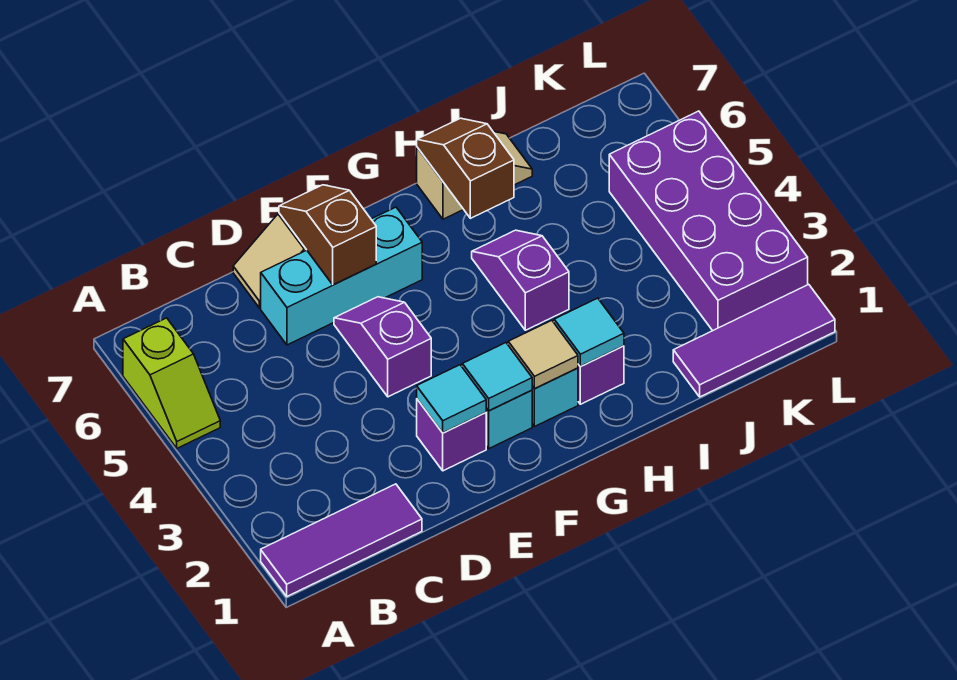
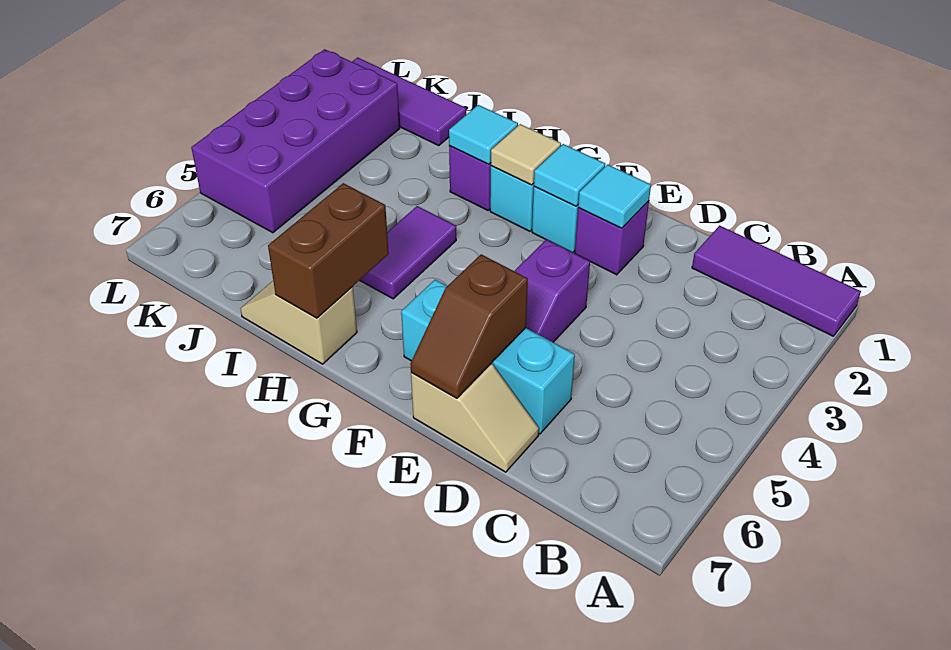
lime slope A5:A6 level 1 top 6 -> none
purple slope H4:H5 level 1 top 4 -> purple tile H4:H5 level 1
brown slope H6:H7 level 2 top 6 -> brown brick H6:H7 level 2

